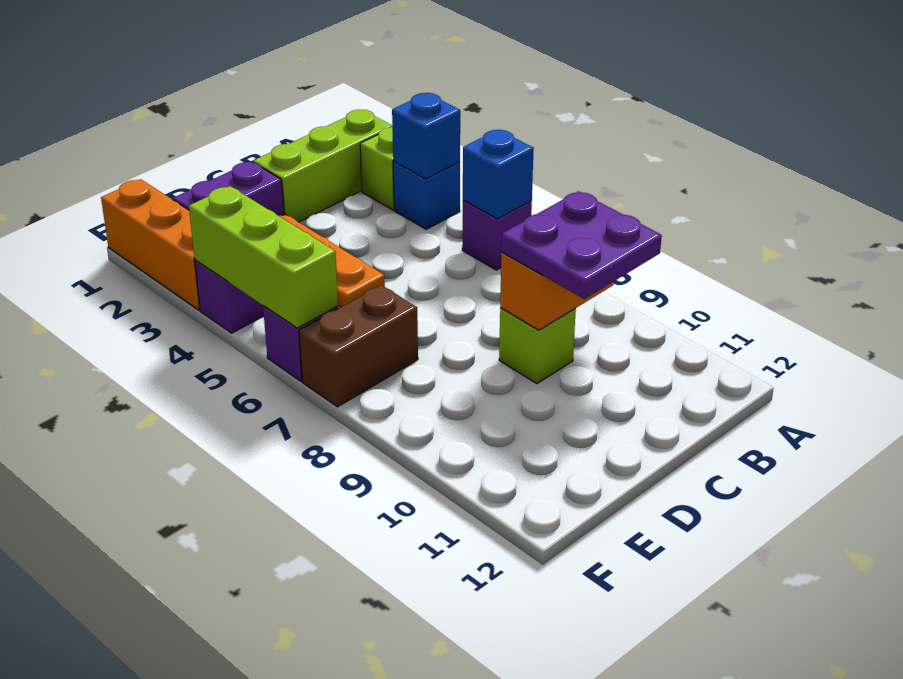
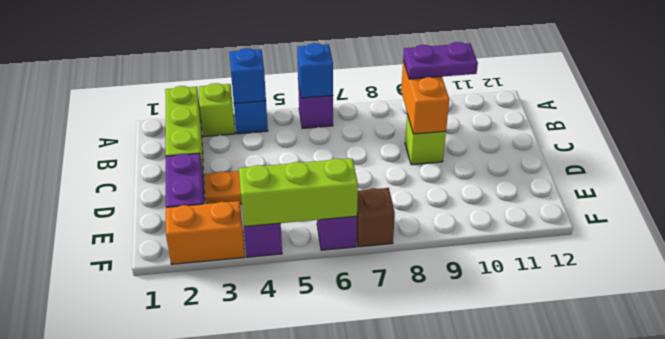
purple plate B9:C10 level 3 -> purple plate B9:B10 level 3
brown brick E7:F7 level 1 -> brown brick F7 level 1
orange brick F1:F3 level 1 -> orange brick F2:F3 level 1

